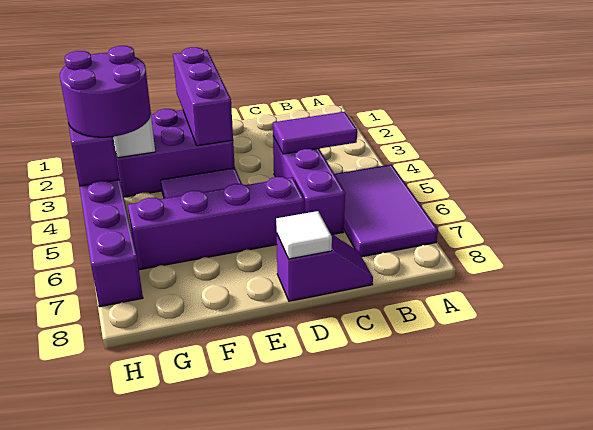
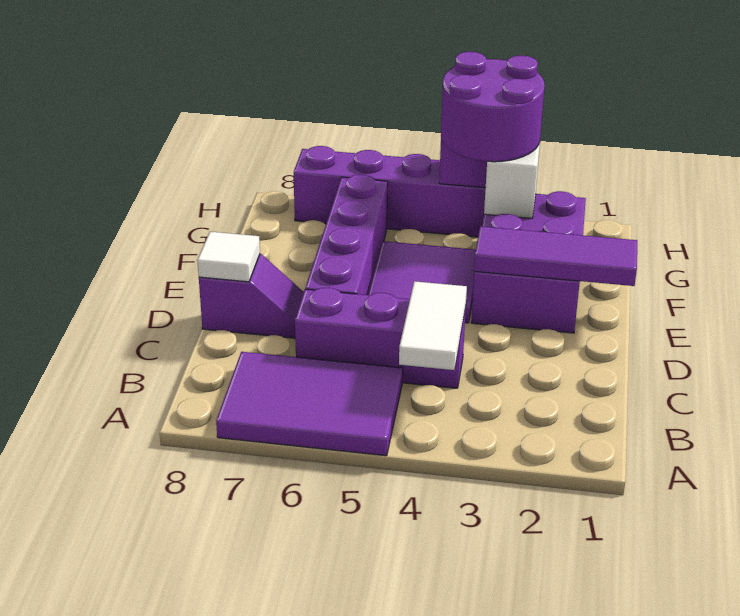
purple tile B4:C4 level 2 -> white tile B4:C4 level 2
purple slope C8:D8 level 1 top D -> purple slope D7:D8 level 1 top 8
purple brick E1:E3 level 2 -> purple tile E1:E3 level 2

